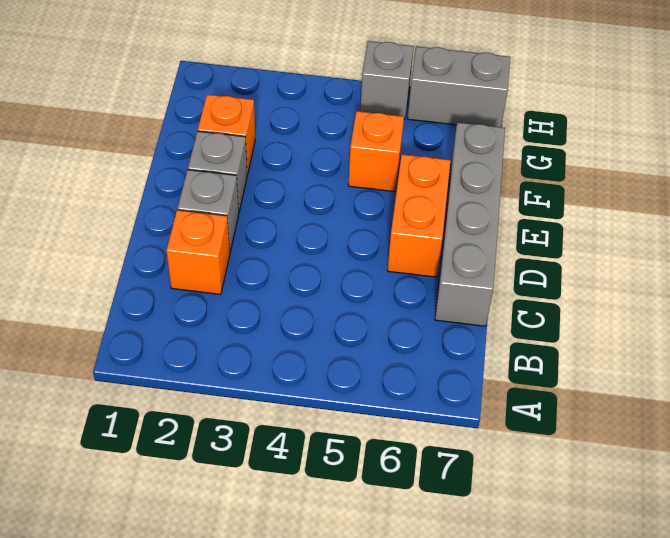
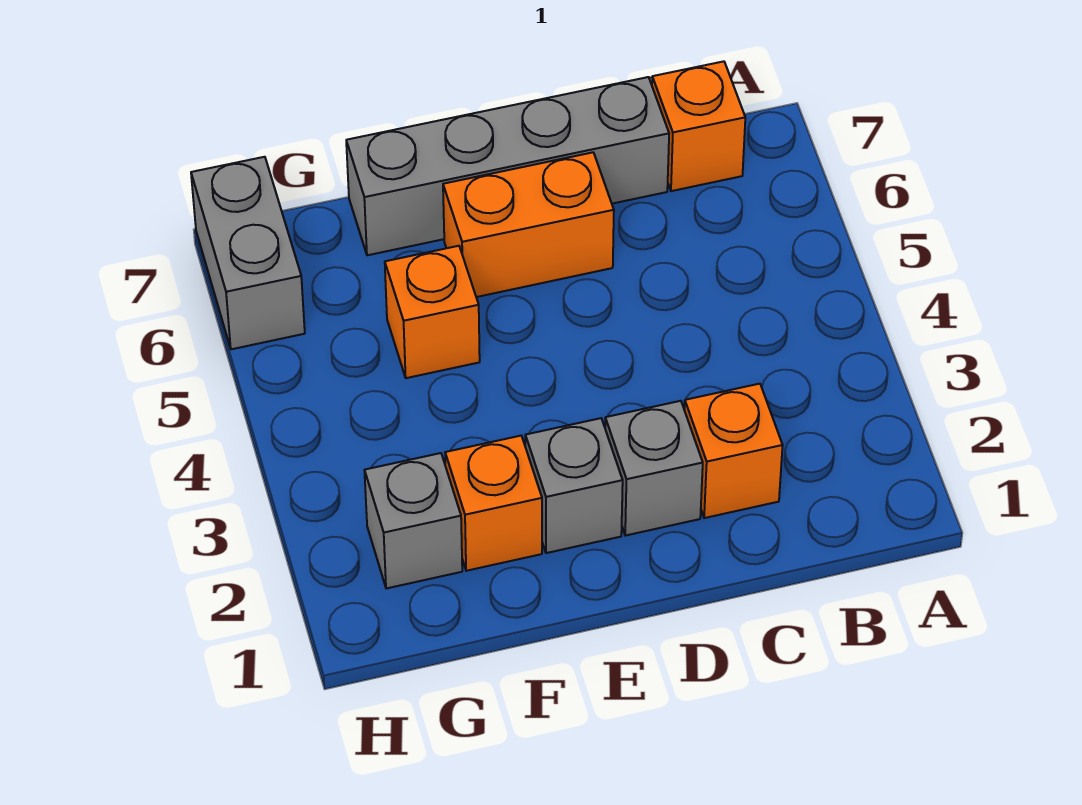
none -> orange brick B7 level 1
grey brick H5 level 1 -> grey brick G2 level 1

